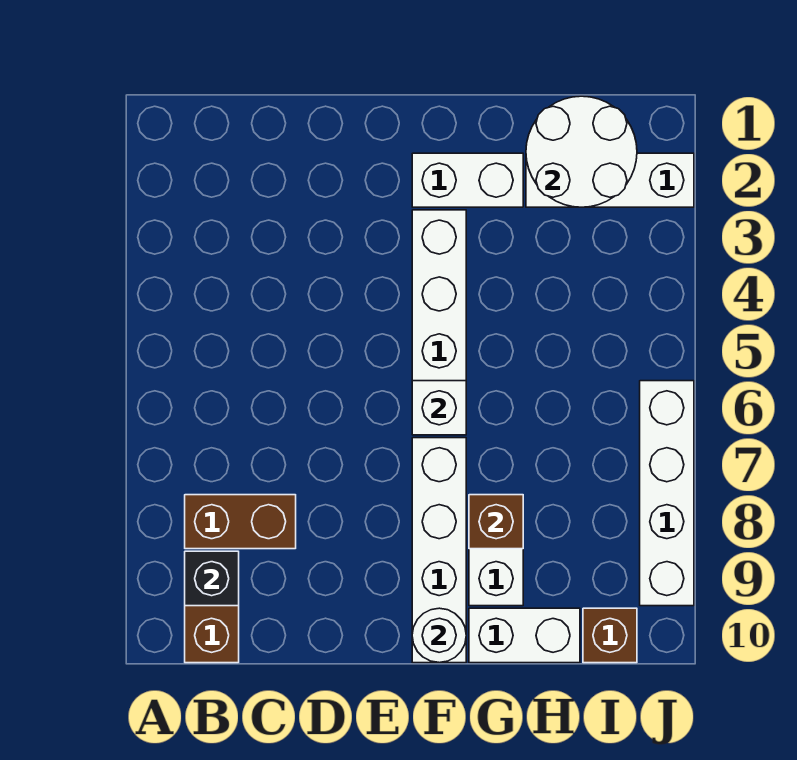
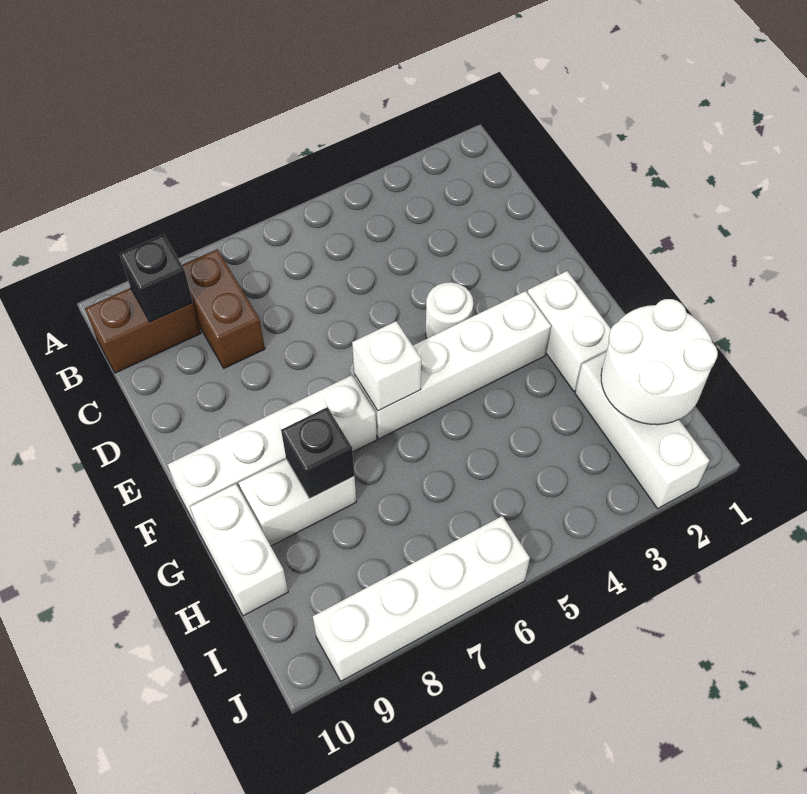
white round brick F10 level 2 -> white round brick E4 level 1
brown brick G8 level 2 -> black brick G8 level 2
brown brick I10 level 1 -> none

